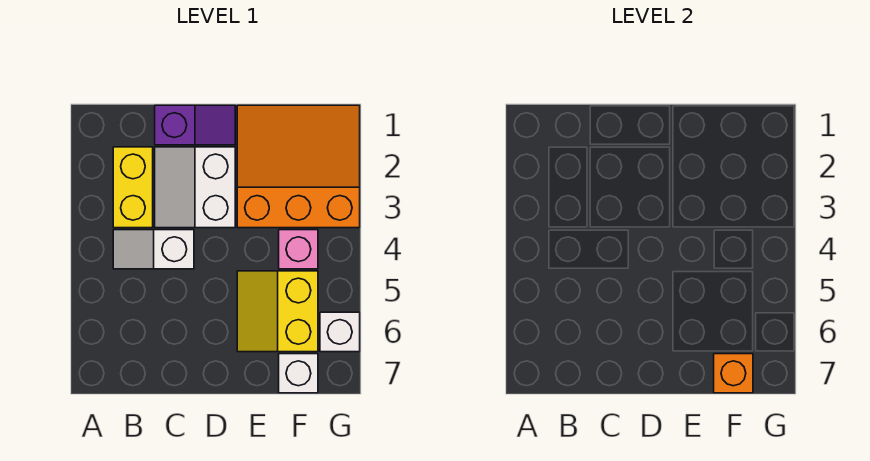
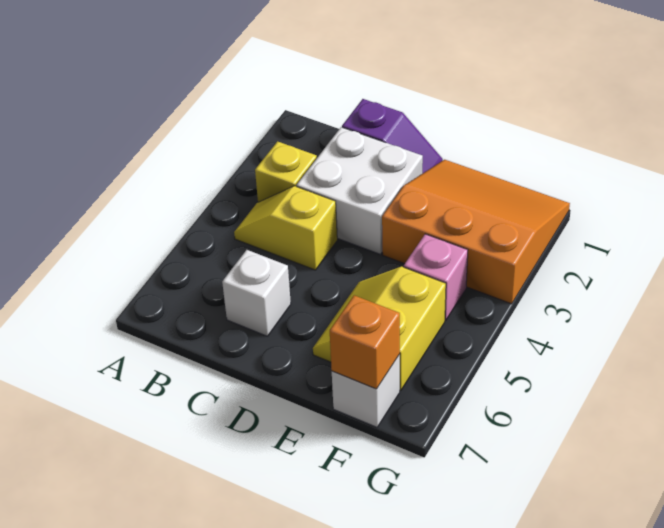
yellow brick B2:B3 level 1 -> yellow brick B3 level 1
white slope B4:C4 level 1 top C -> yellow slope B4:C4 level 1 top C
white slope C2:D3 level 1 top D -> white brick C2:D3 level 1
white brick G6 level 1 -> white brick C6 level 1

